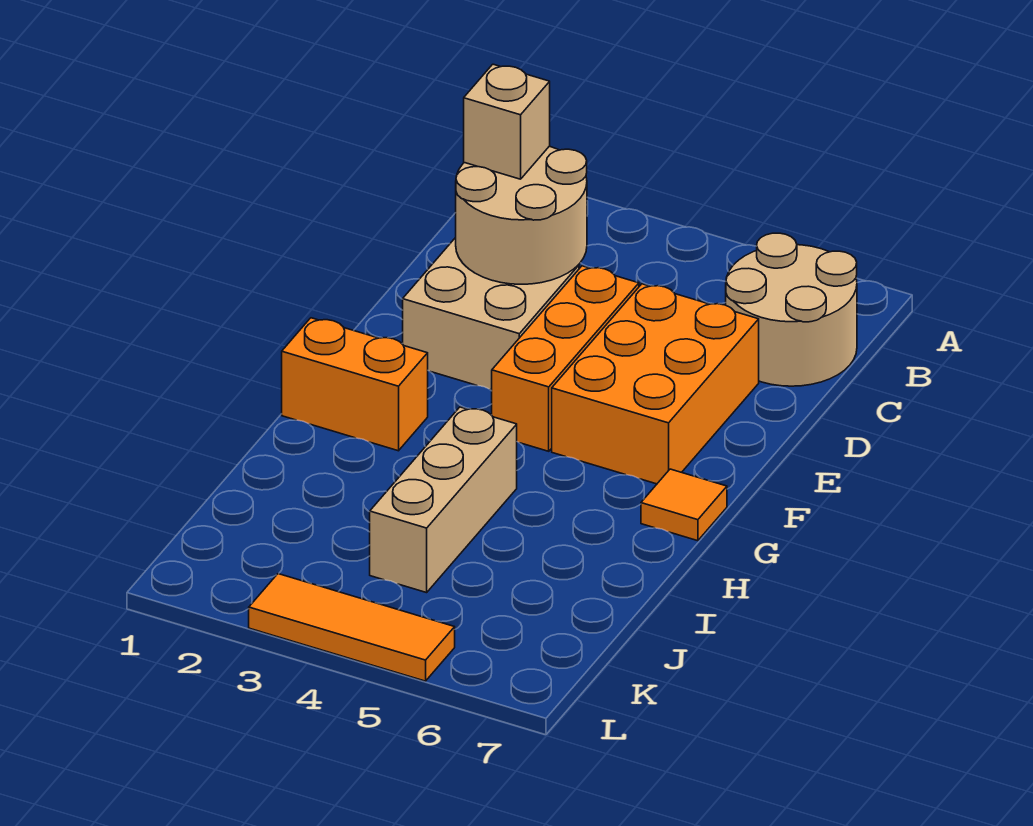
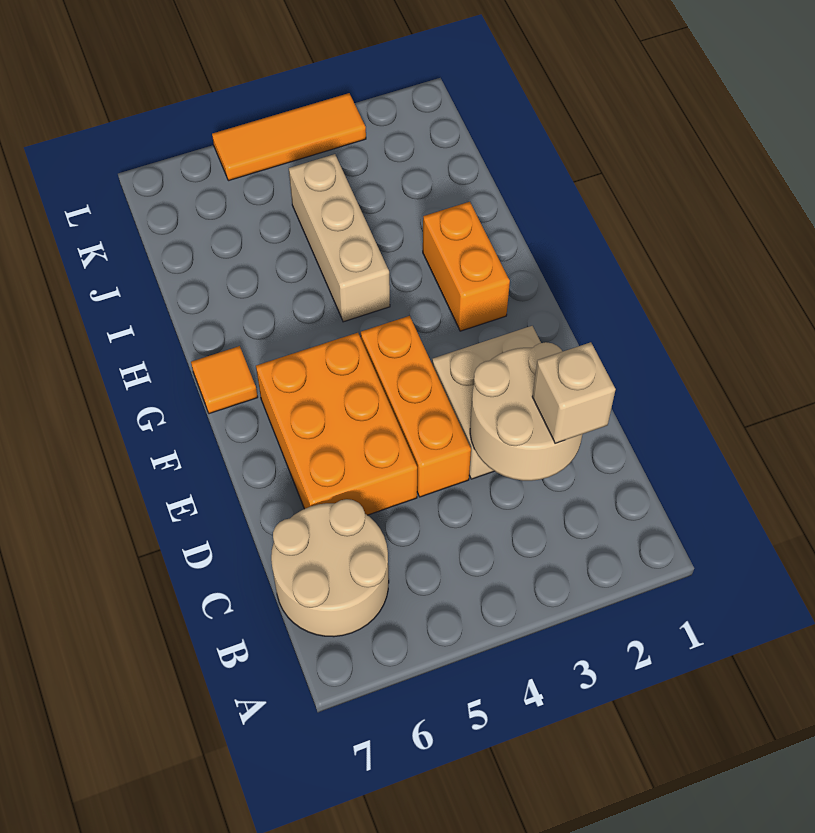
orange brick G1:G2 level 1 -> orange brick G2:H2 level 1

